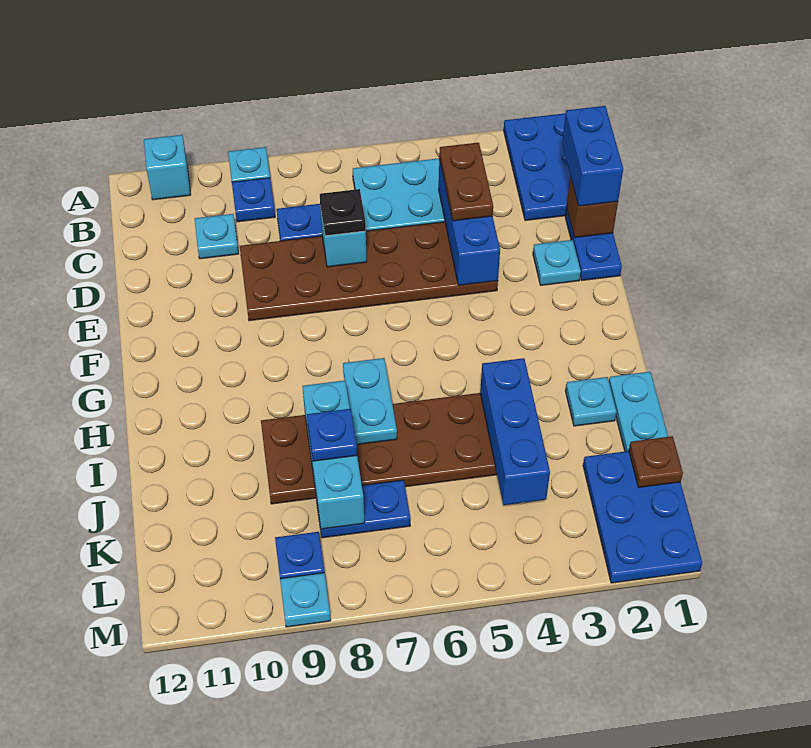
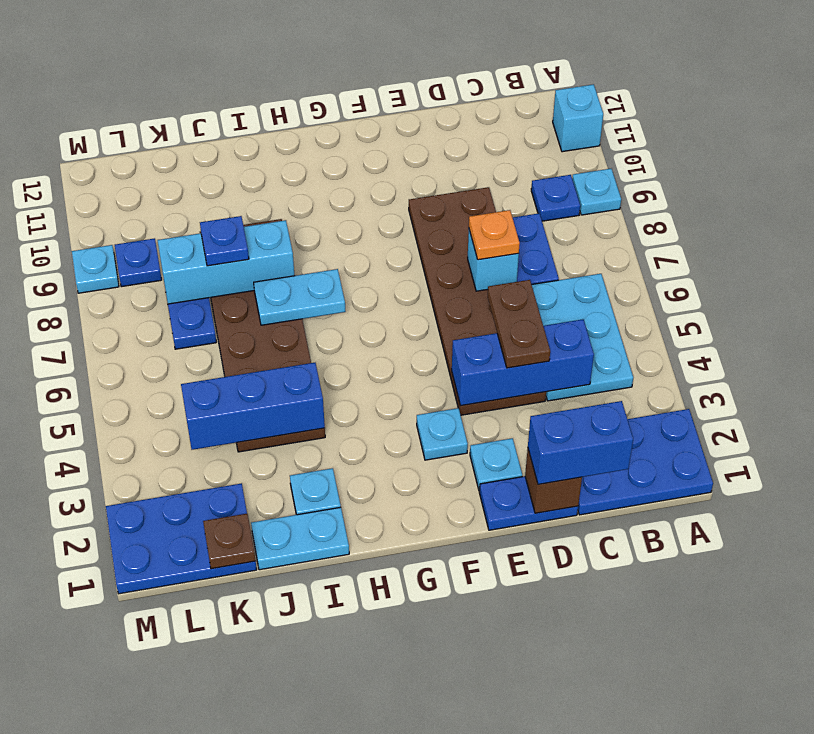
brown plate C4:D4 level 3 -> brown plate D4:D5 level 3
cyan plate C10 level 1 -> cyan plate F3 level 1
black plate D7 level 3 -> orange plate D7 level 3

